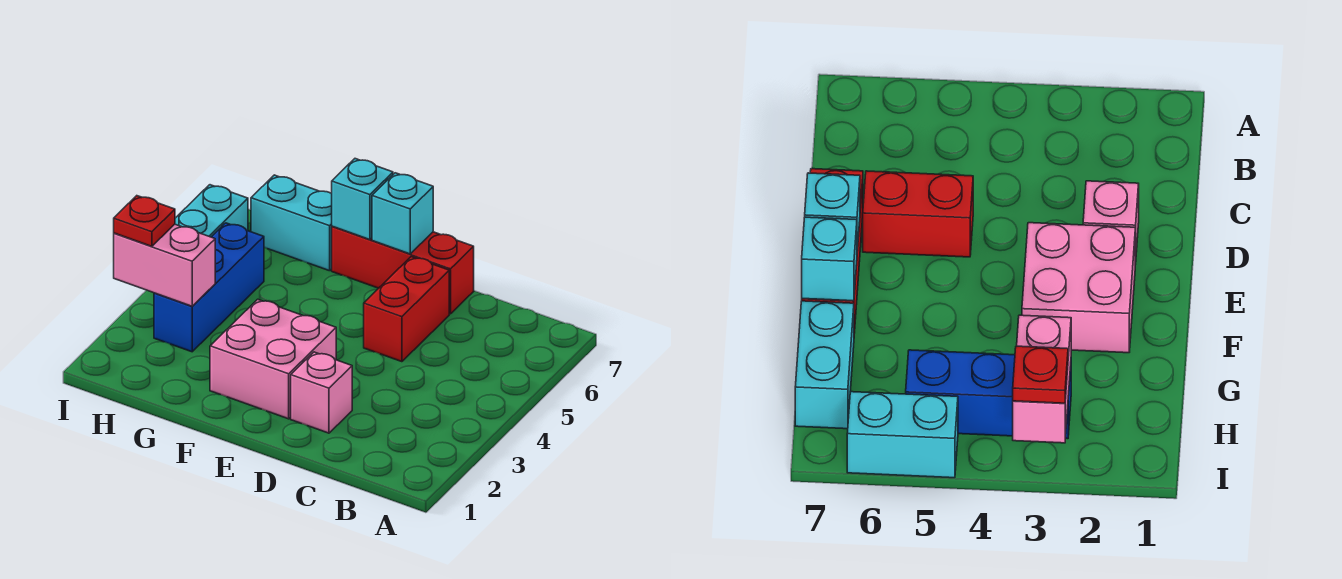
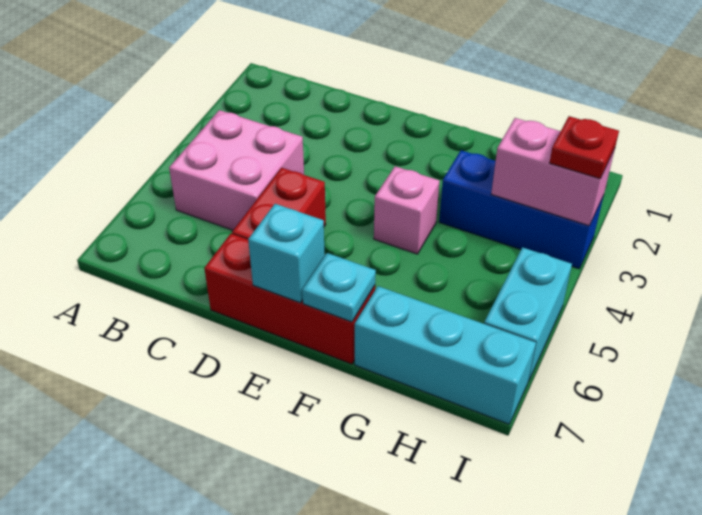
pink brick D2 level 1 -> pink brick F4 level 1
pink brick E2:F3 level 1 -> pink brick B4:C5 level 1
cyan brick F7 level 2 -> cyan plate F7 level 2
cyan brick G7:H7 level 1 -> cyan brick G7:I7 level 1
blue brick H3:H5 level 1 -> blue brick G3:I3 level 1

